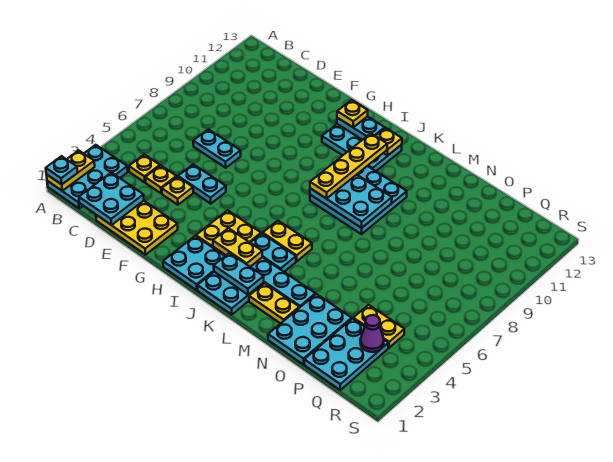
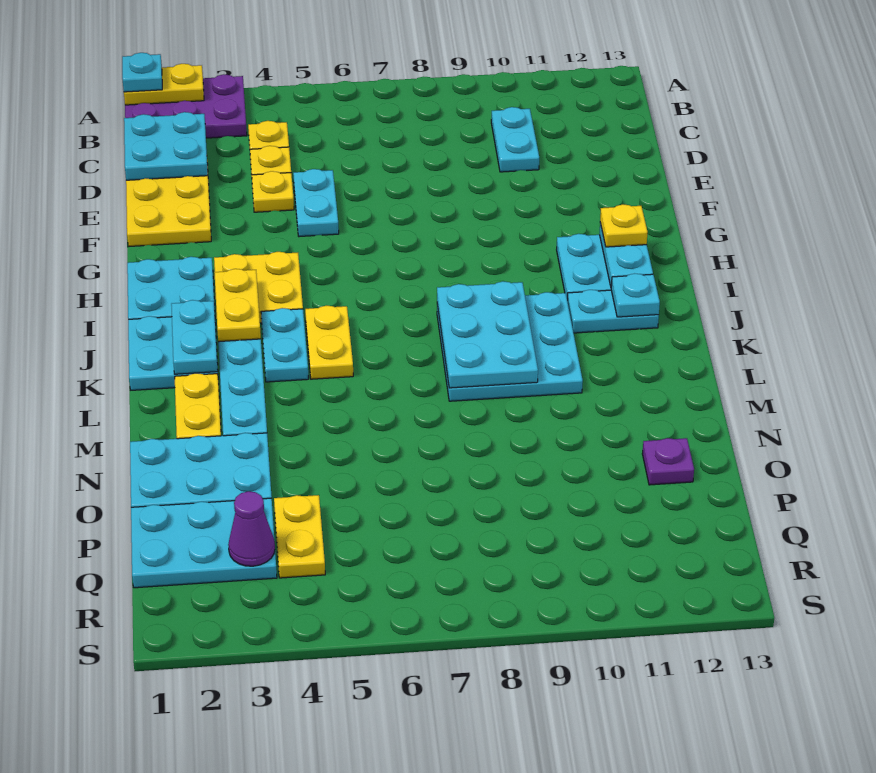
cyan plate A1:B3 level 1 -> purple plate A1:B3 level 1
cyan plate D7:E7 level 1 -> cyan plate C10:D10 level 1
yellow plate J8:J11 level 3 -> none
yellow plate J12 level 2 -> cyan plate J12 level 2
none -> purple plate O12 level 1

